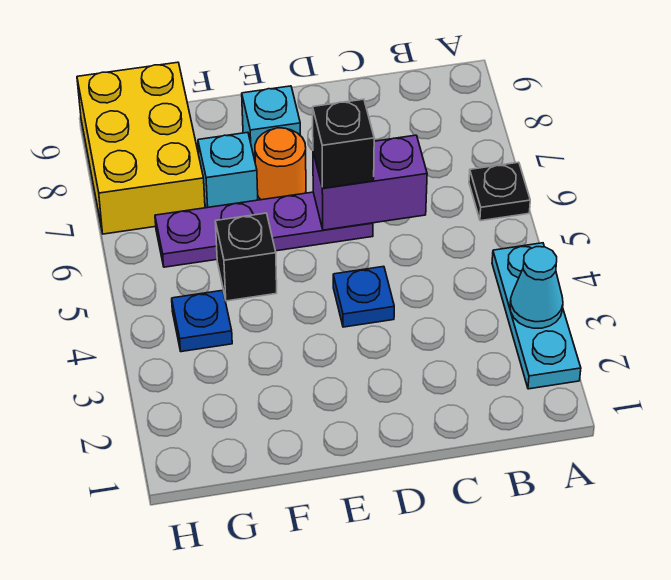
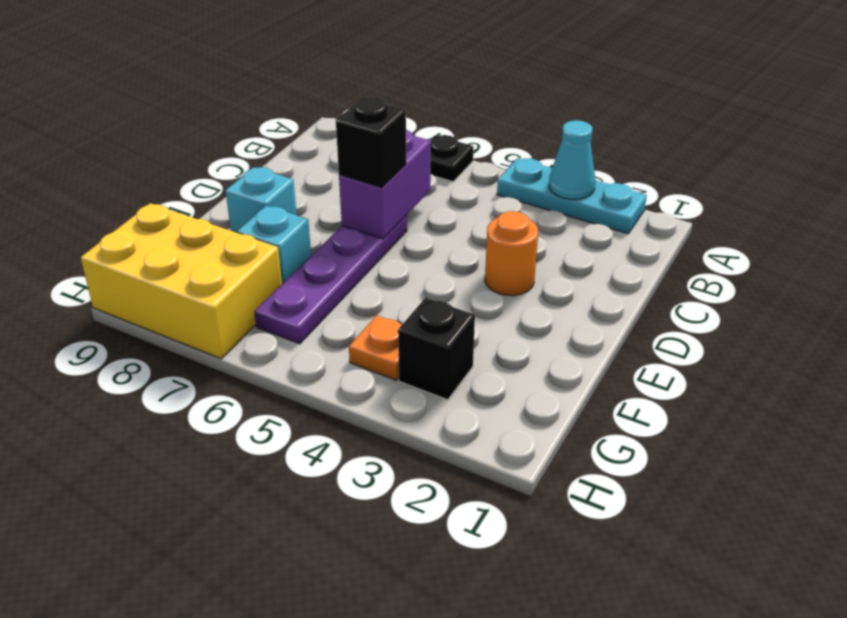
blue plate D4 level 1 -> none
orange round brick E7 level 1 -> orange round brick D3 level 1
black brick F5 level 1 -> black brick G3 level 1
blue plate G4 level 1 -> orange plate G4 level 1

